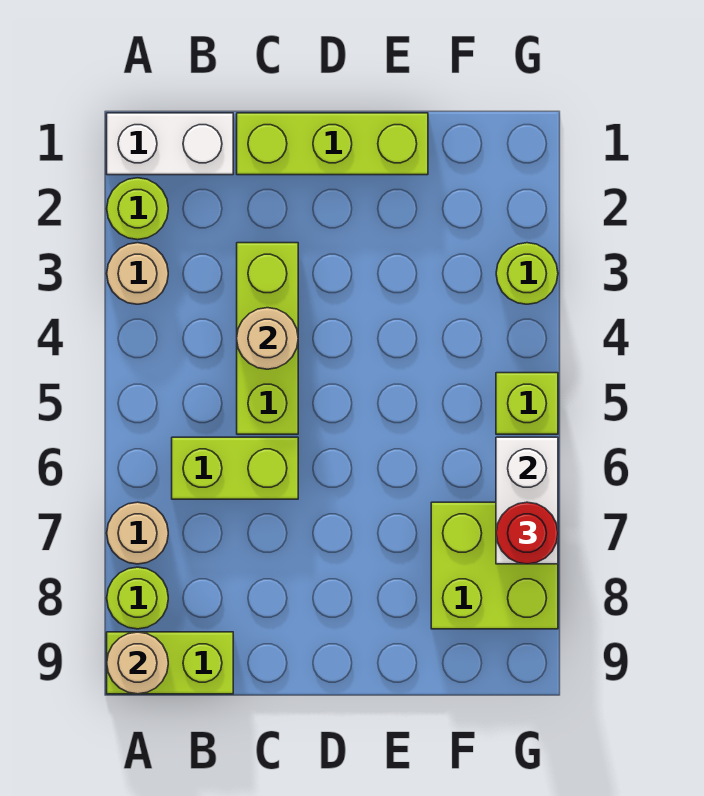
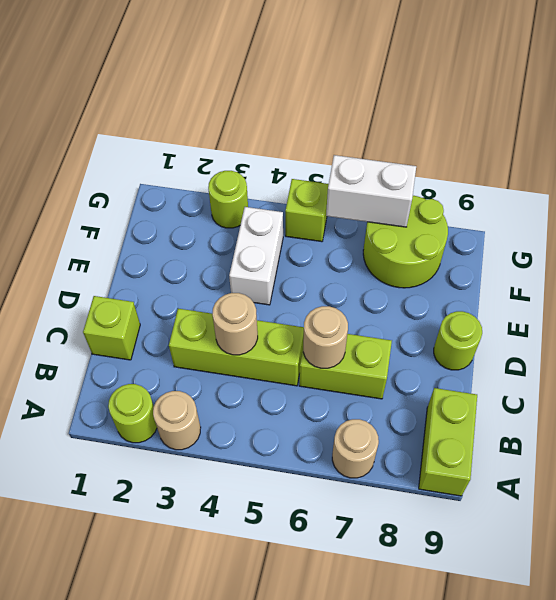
white brick A1:B1 level 1 -> white brick E4:F4 level 1
lime round brick A8 level 1 -> lime round brick D9 level 1
tan round brick A9 level 2 -> tan round brick C6 level 2
lime brick B6:C6 level 1 -> lime brick C6:C7 level 1
lime brick C1:E1 level 1 -> lime brick C1 level 1
lime brick F7:G8 level 1 -> lime round brick F7:G8 level 1
red round brick G7 level 3 -> none

